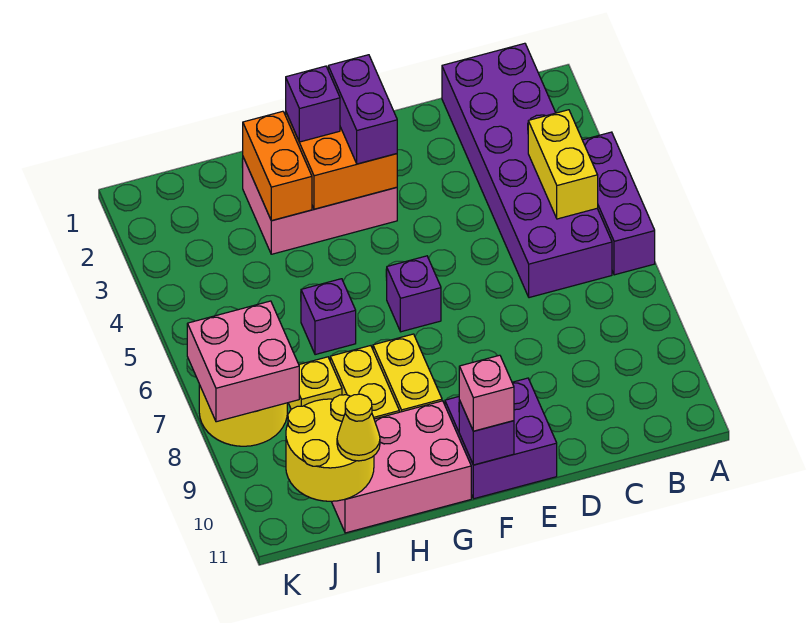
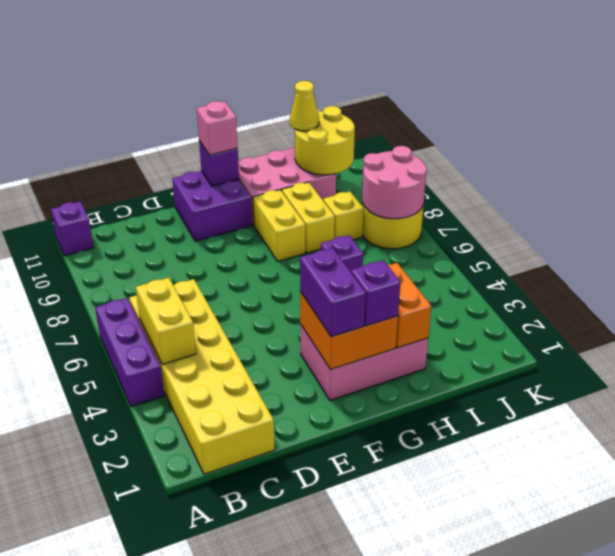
purple brick B1:C6 level 1 -> yellow brick B1:C6 level 1
purple brick F6 level 1 -> purple brick A11 level 1
pink brick J7:K8 level 2 -> pink round brick J7:K8 level 2

